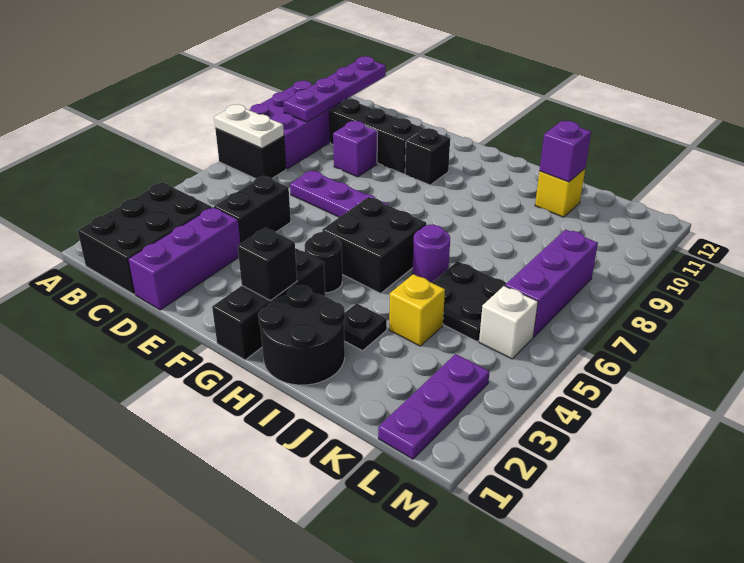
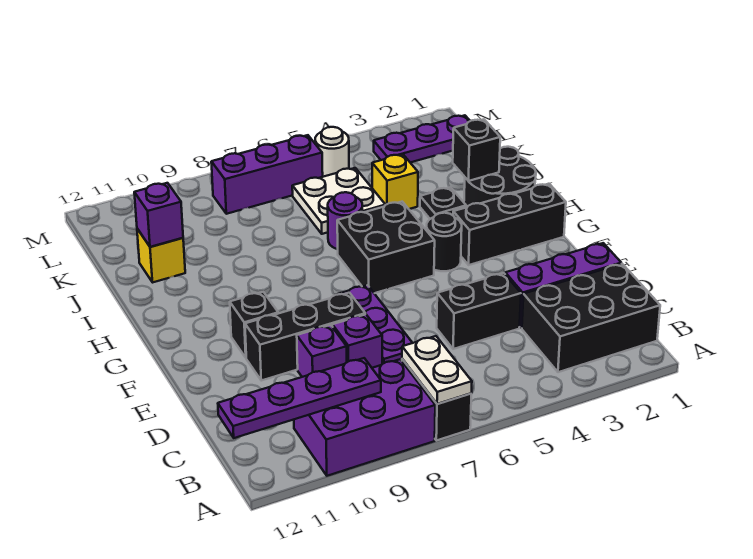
black brick C10:E10 level 1 -> black brick E8:E10 level 1
none -> purple brick D8 level 1
black brick G2 level 2 -> black brick I2 level 2
black plate J5:K6 level 1 -> white plate J5:K6 level 1
white brick L5 level 1 -> white round brick L5 level 1

